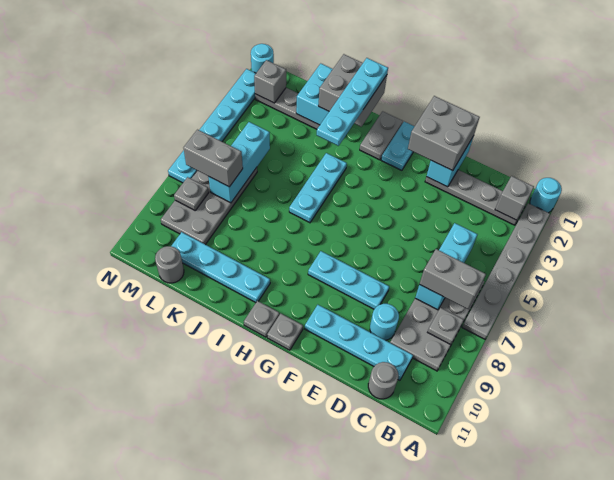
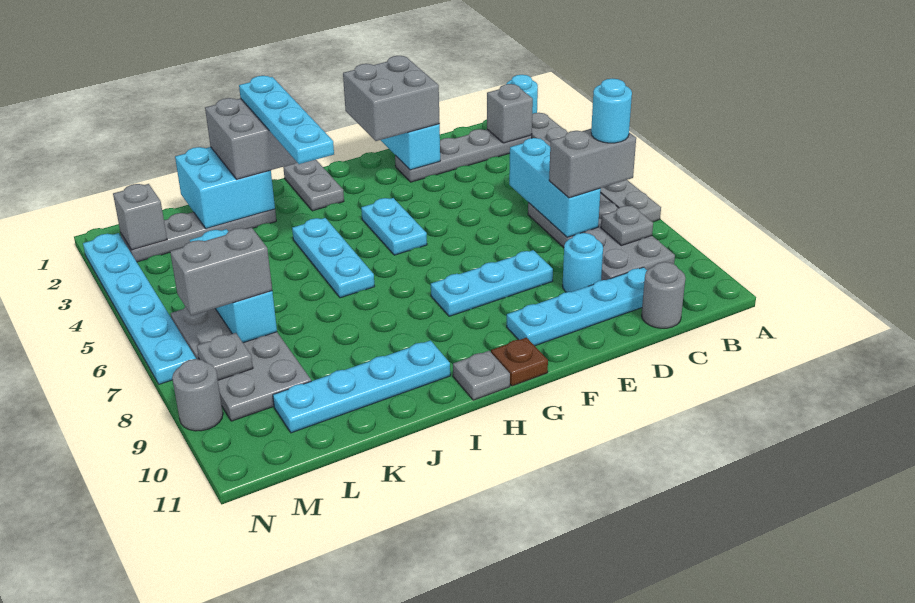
cyan plate G1:G2 level 1 -> cyan plate G4:G5 level 1
grey plate G11 level 1 -> brown plate G11 level 1
grey round brick L11 level 1 -> grey round brick N9 level 1
cyan round brick N1 level 1 -> cyan round brick B7 level 4

